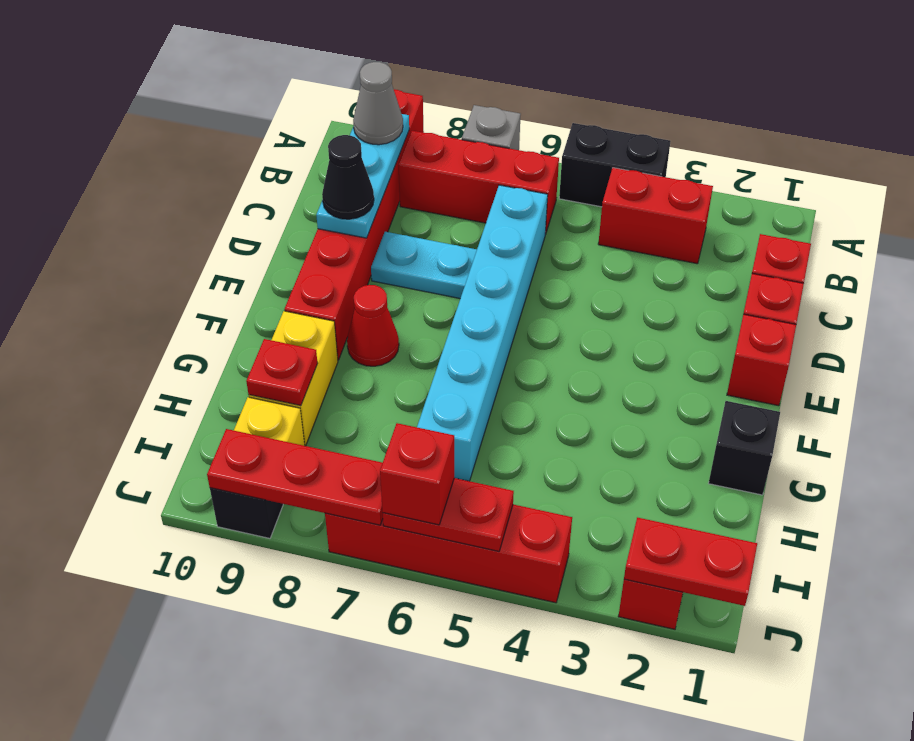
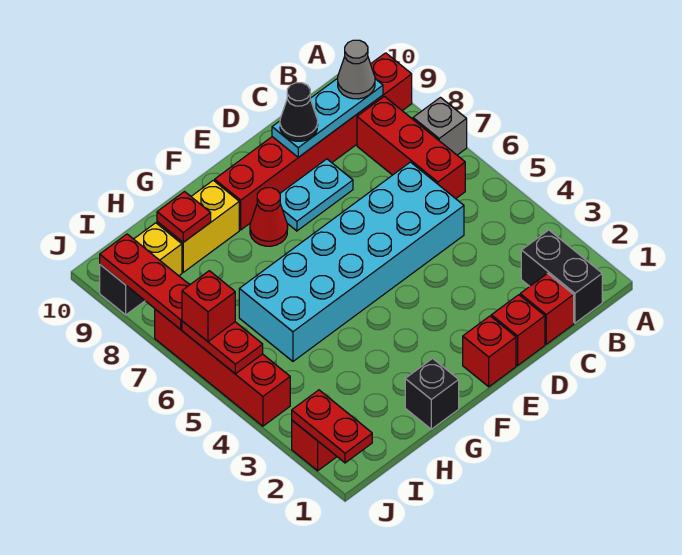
black brick A4:A5 level 1 -> black brick B1:B2 level 1
red brick B3:B4 level 1 -> none
cyan brick C6:H6 level 1 -> cyan brick C5:H6 level 1
cyan plate D7:D8 level 1 -> cyan plate D8:E8 level 1

